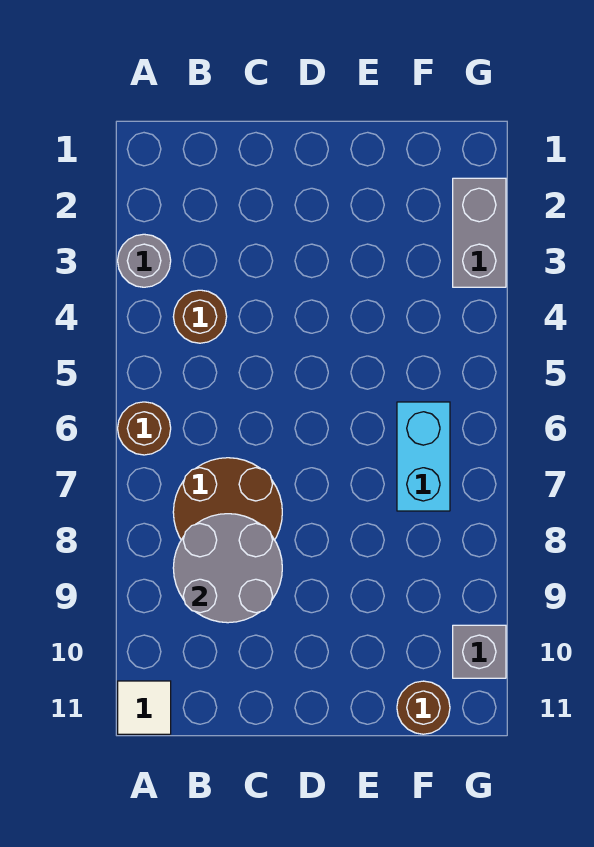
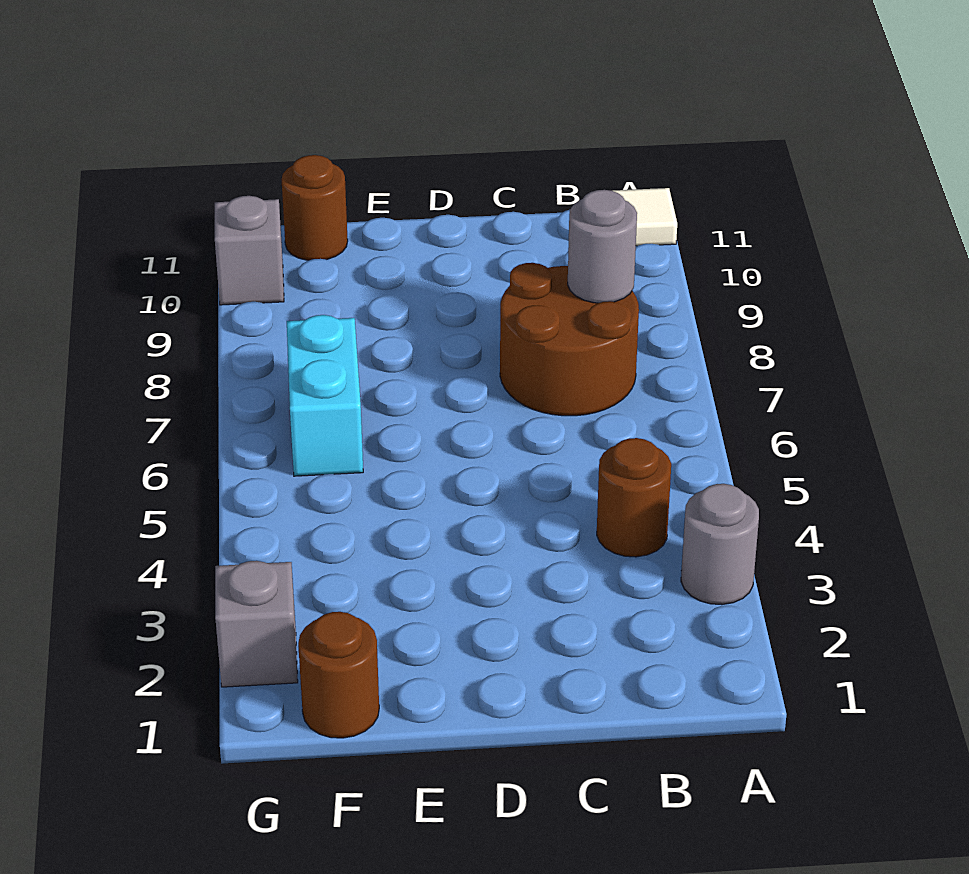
brown round brick A6 level 1 -> brown round brick F1 level 1
grey round brick B8:C9 level 2 -> grey round brick B8 level 2
grey brick G2:G3 level 1 -> grey brick G2 level 1

